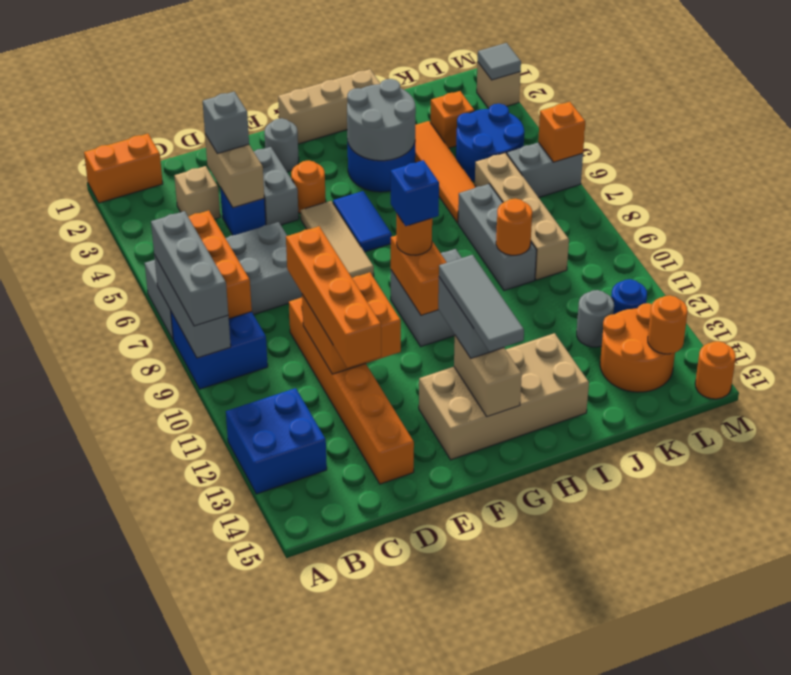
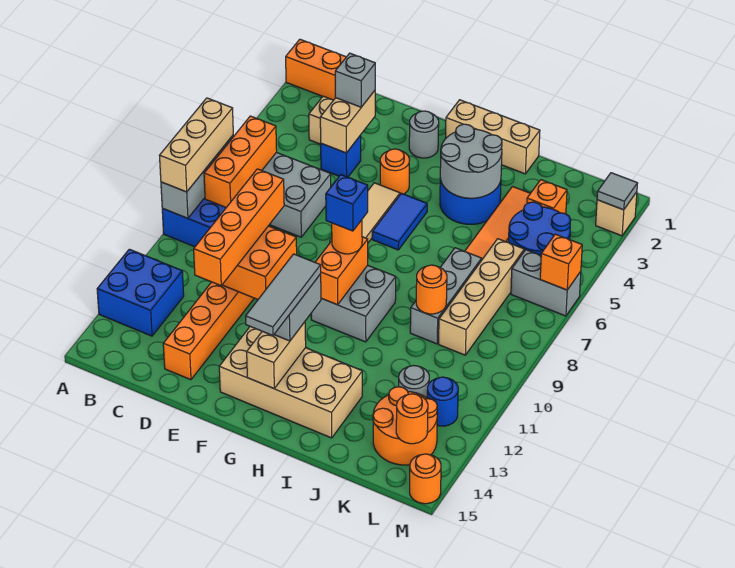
grey brick A7:A9 level 3 -> tan brick A7:A9 level 3
grey brick E3:E4 level 1 -> none

